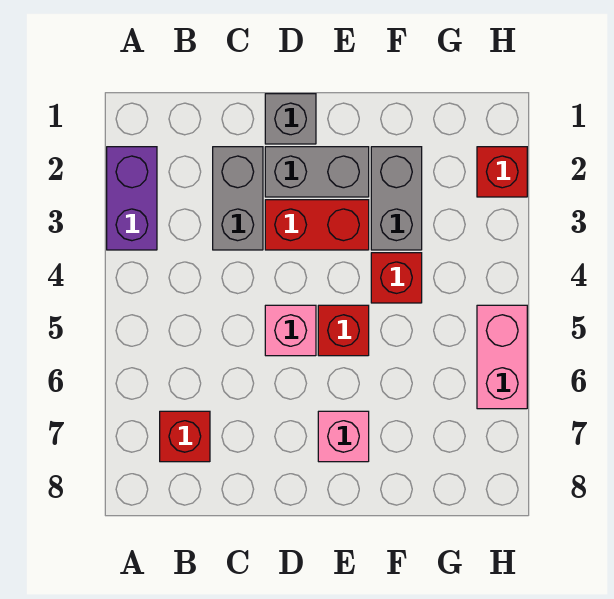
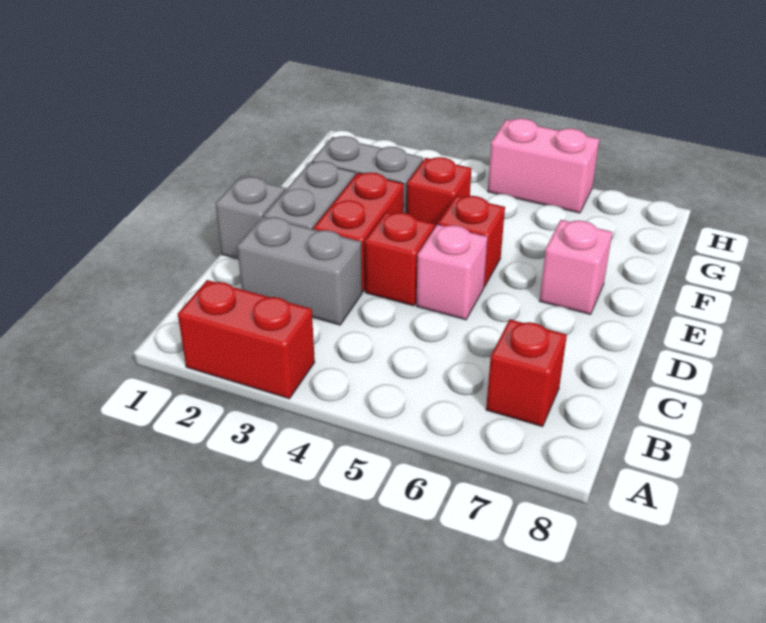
purple brick A2:A3 level 1 -> red brick A2:A3 level 1
red brick H2 level 1 -> red brick D4 level 1

